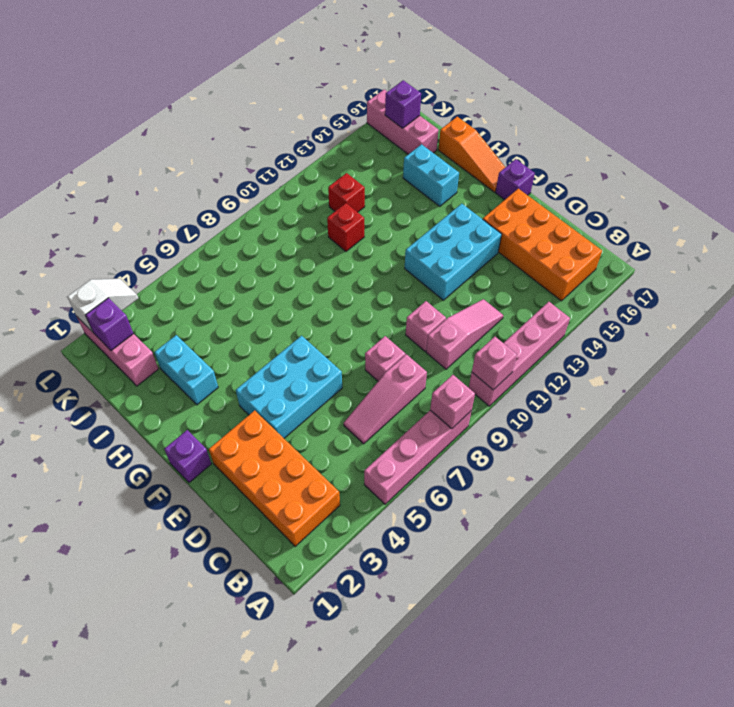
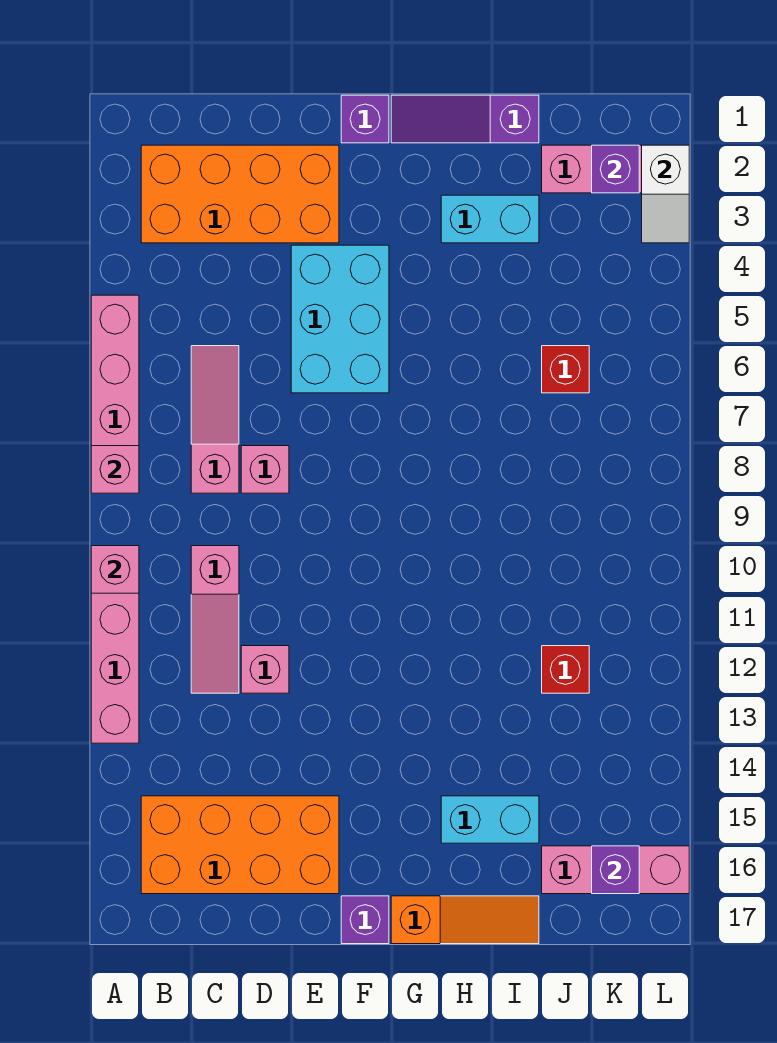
pink brick D10 level 1 -> pink brick D12 level 1
cyan brick E12:F14 level 1 -> none
none -> purple slope G1:I1 level 1 top I
orange slope G17:I17 level 1 top I -> orange slope G17:I17 level 1 top G
red brick I11 level 1 -> red brick J6 level 1

